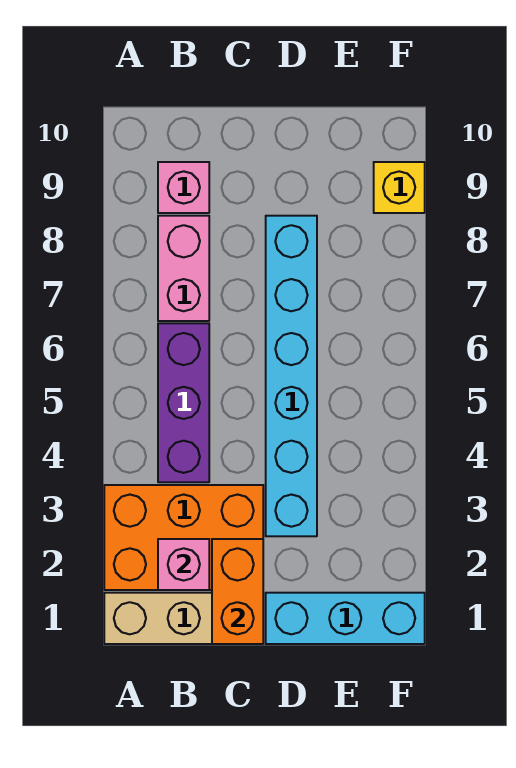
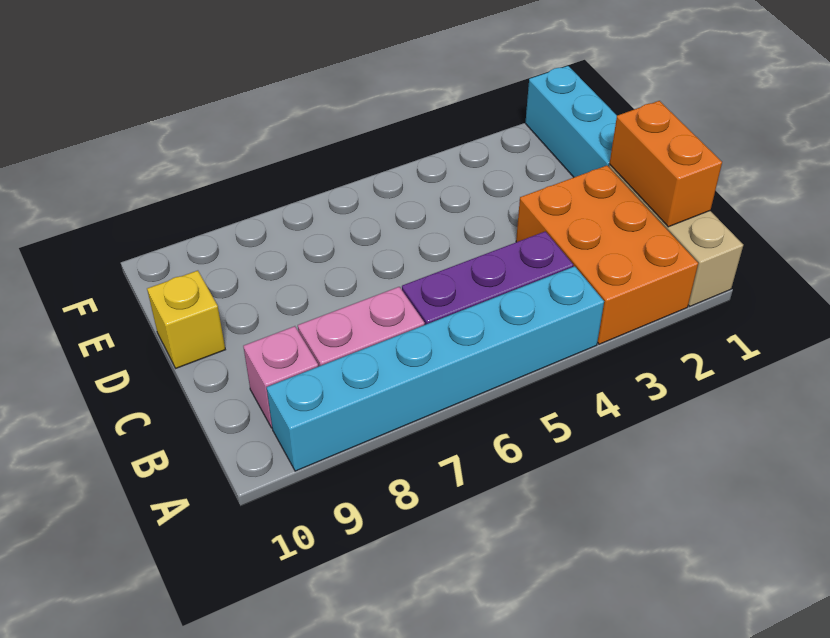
pink brick B2 level 2 -> none
orange brick C1:C2 level 2 -> orange brick B1:C1 level 2
cyan brick D3:D8 level 1 -> cyan brick A4:A9 level 1
yellow brick F9 level 1 -> yellow brick D10 level 1

